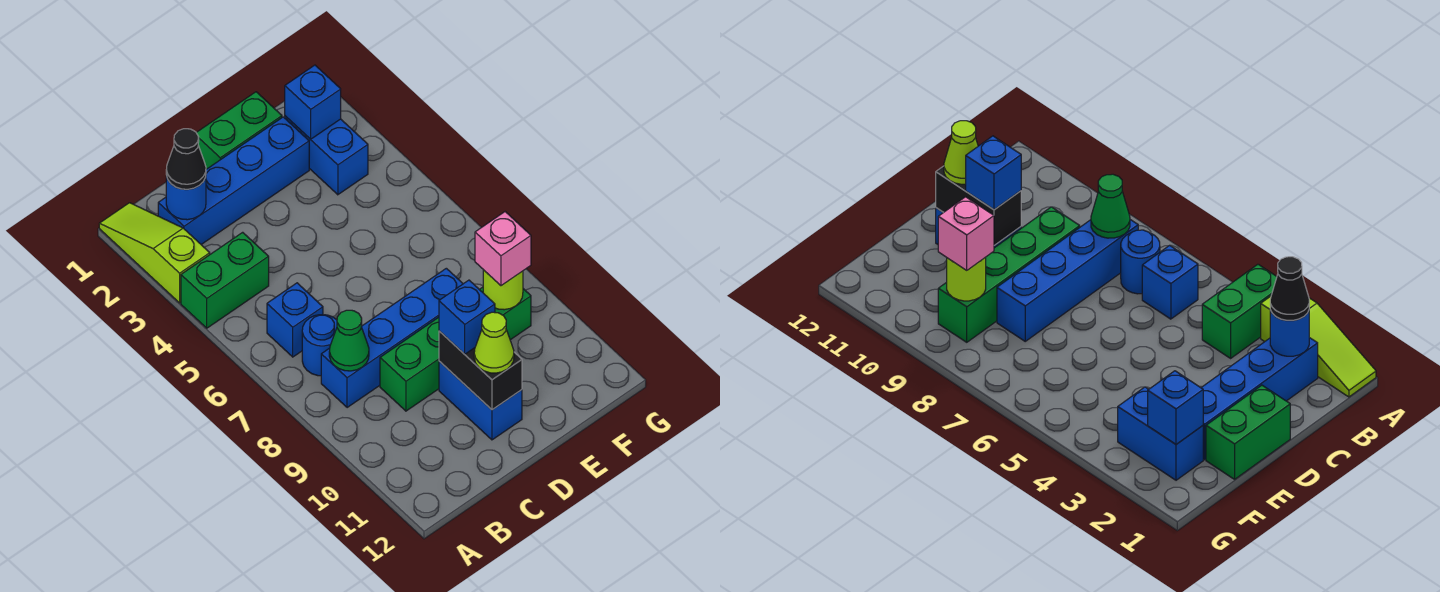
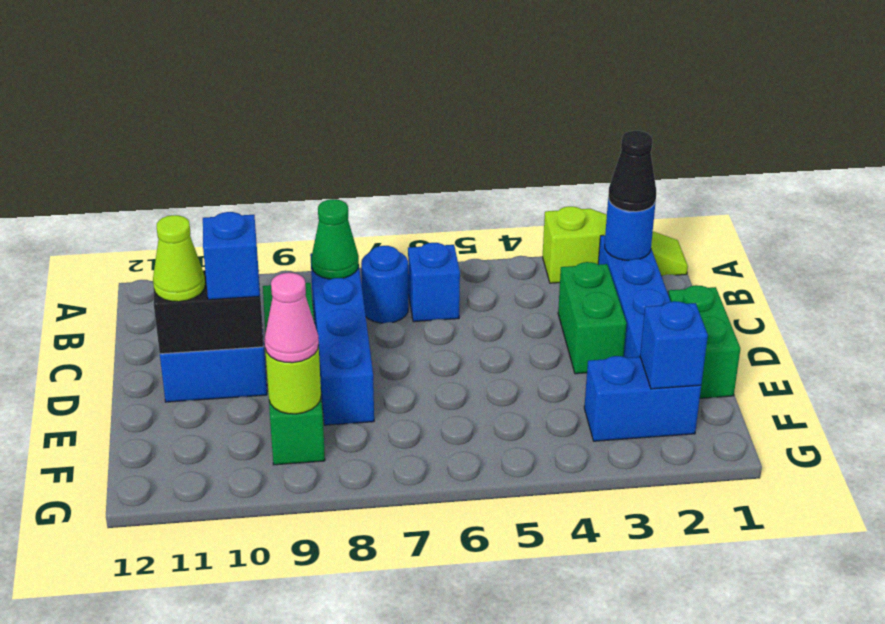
green brick A4:B4 level 1 -> green brick C3:D3 level 1
pink brick F9 level 3 -> pink cone F9 level 3

